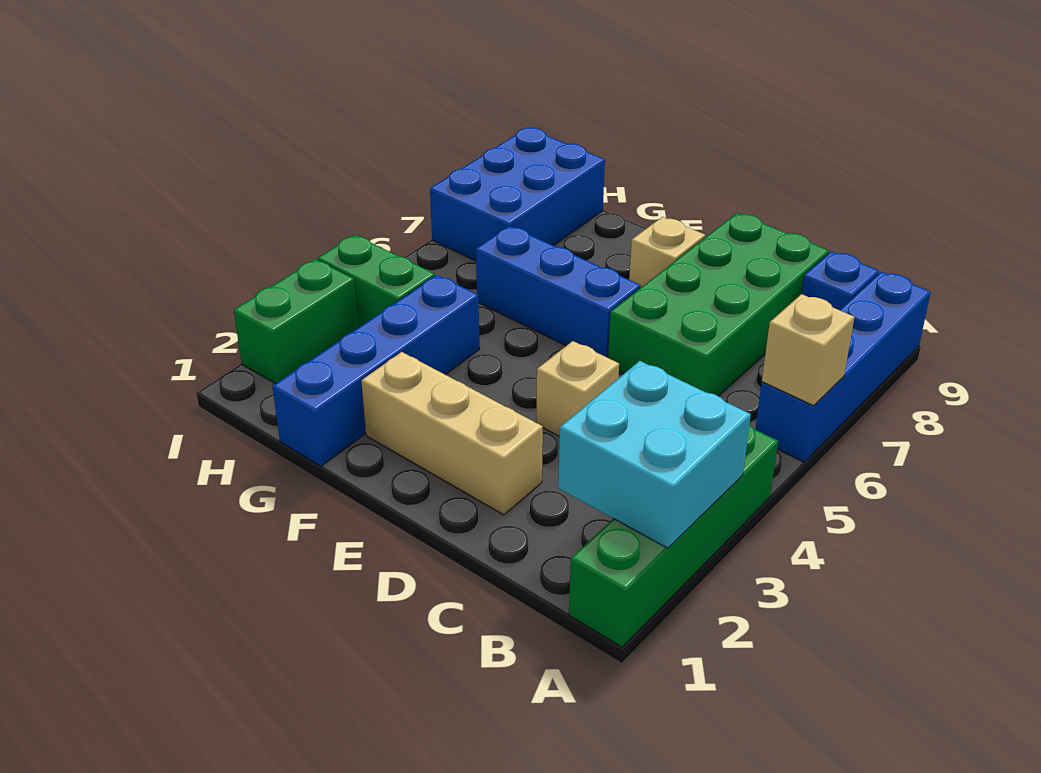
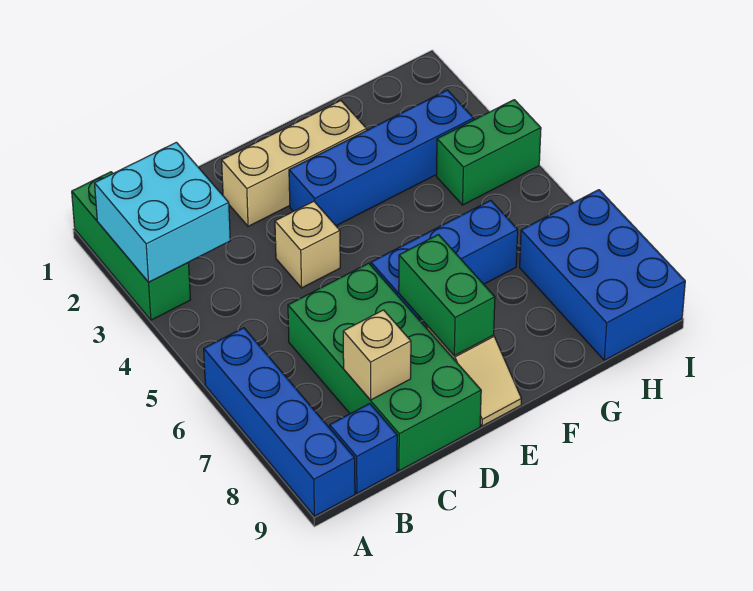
green brick A1:A4 level 1 -> green brick A1:A3 level 1
tan brick A6 level 2 -> tan brick C8 level 2
blue brick G1:G4 level 1 -> blue brick E3:H3 level 1
green brick I2:I3 level 1 -> green brick E7:E8 level 2

